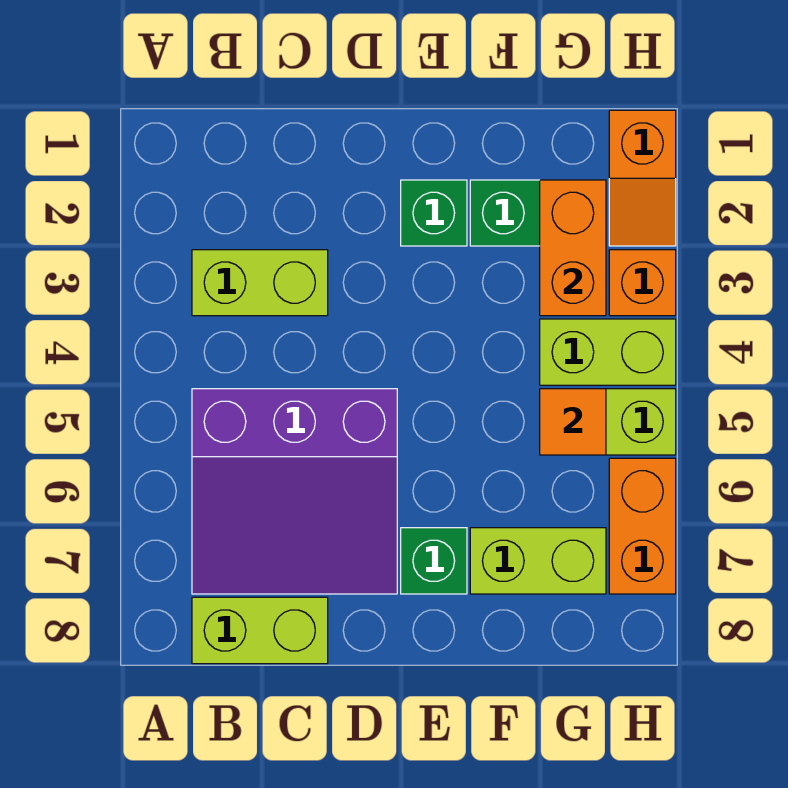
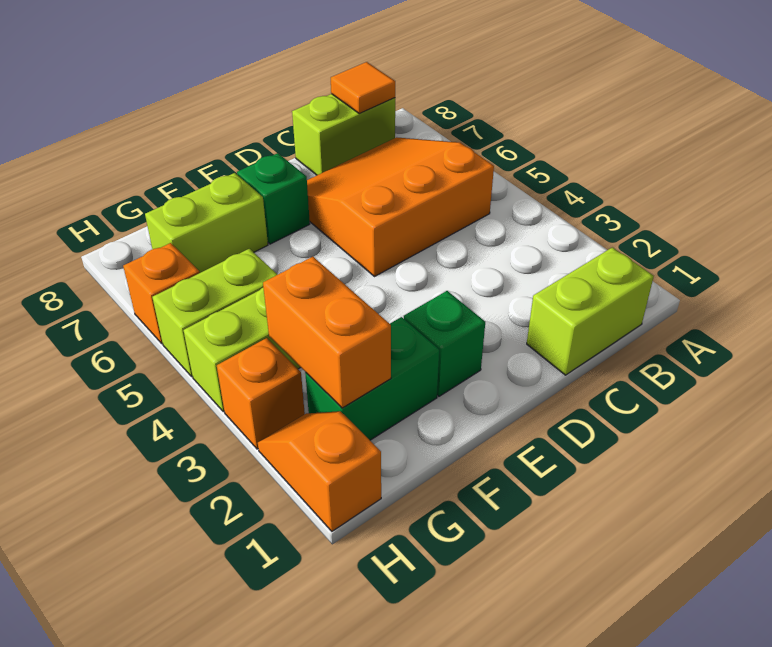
lime brick B3:C3 level 1 -> lime brick B1:C1 level 1
purple slope B5:D7 level 1 top 5 -> orange slope B5:D7 level 1 top 5
orange tile G5 level 2 -> orange tile B8 level 2
orange brick H6:H7 level 1 -> orange brick H6 level 1

